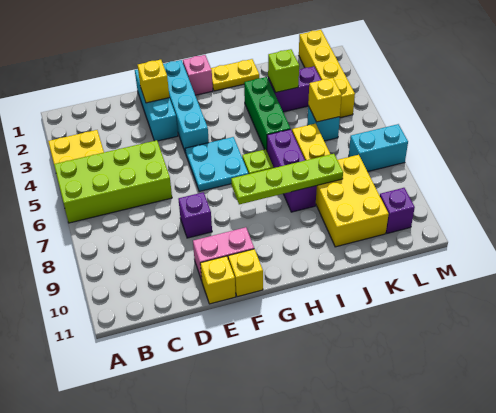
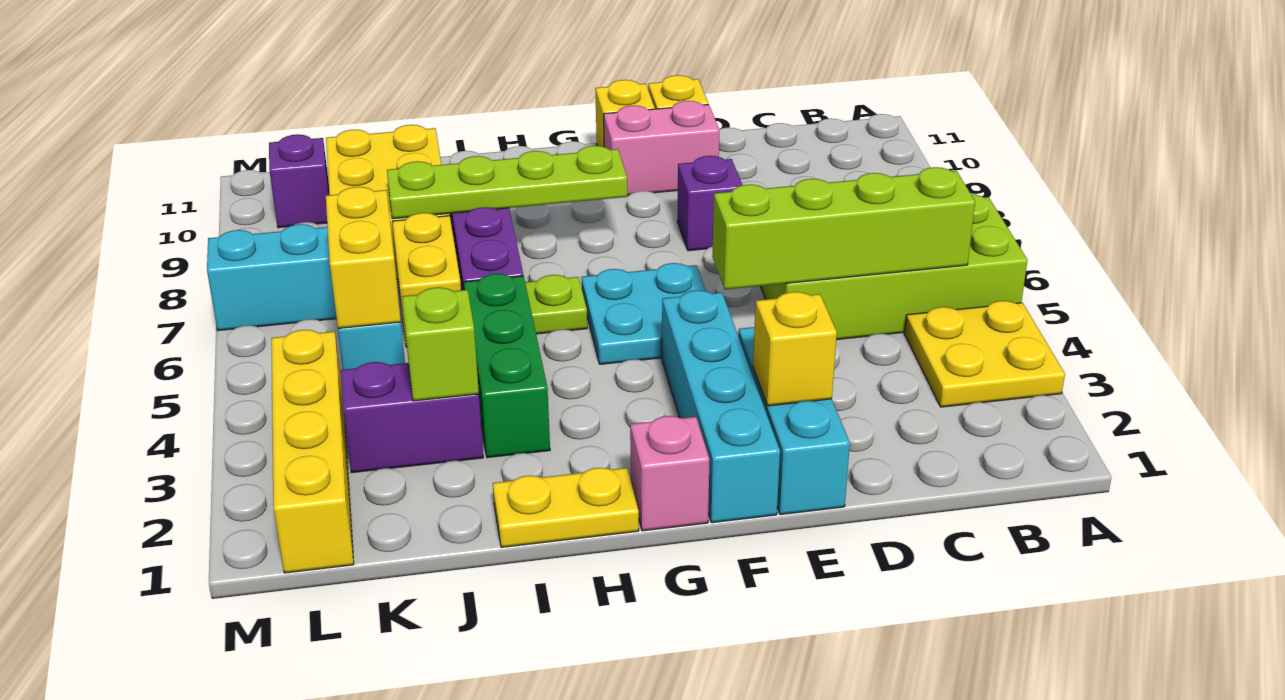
none -> lime brick B5:E5 level 2
yellow brick K5 level 2 -> yellow brick K5:K6 level 2

